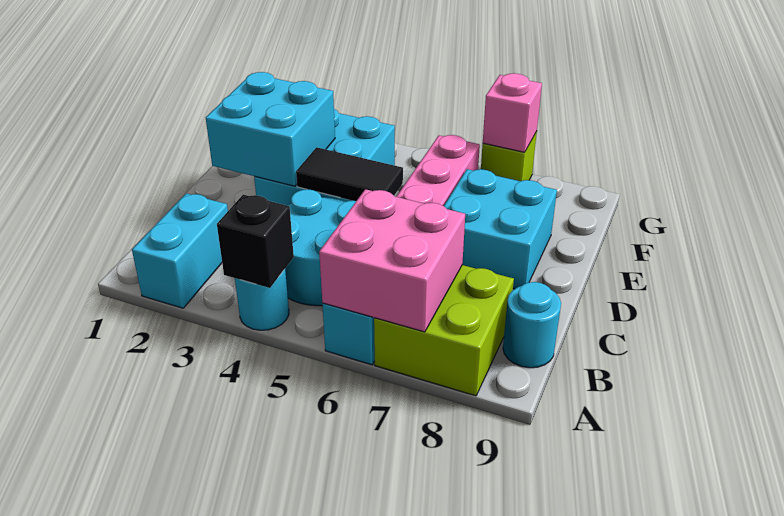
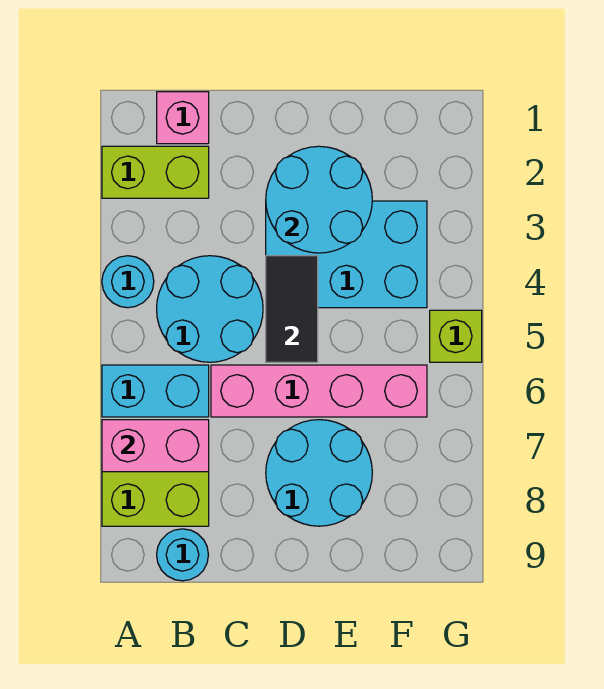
cyan brick A2:B2 level 1 -> lime brick A2:B2 level 1
black brick A4 level 2 -> none
pink brick A6:B7 level 2 -> pink brick A7:B7 level 2
cyan brick D2:E3 level 2 -> cyan round brick D2:E3 level 2
cyan brick D7:E8 level 1 -> cyan round brick D7:E8 level 1
lime brick G7 level 1 -> lime brick G5 level 1
pink brick G7 level 2 -> pink brick B1 level 1

